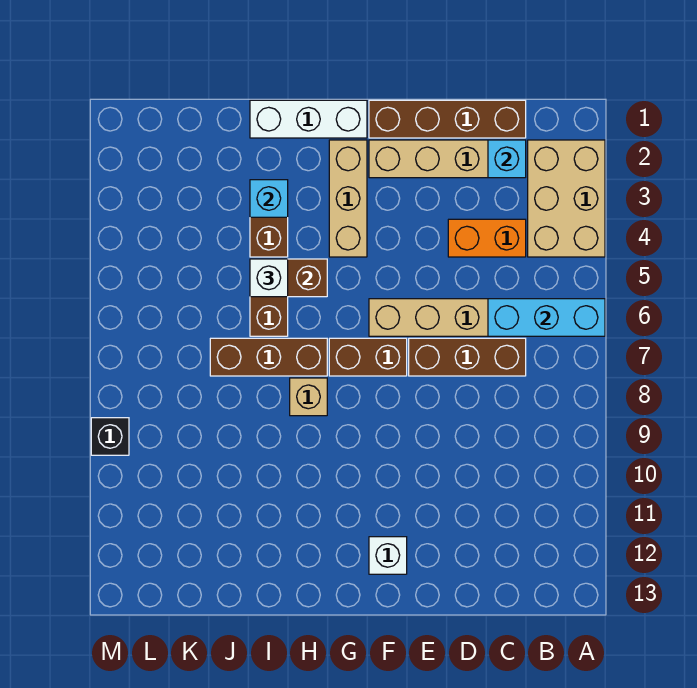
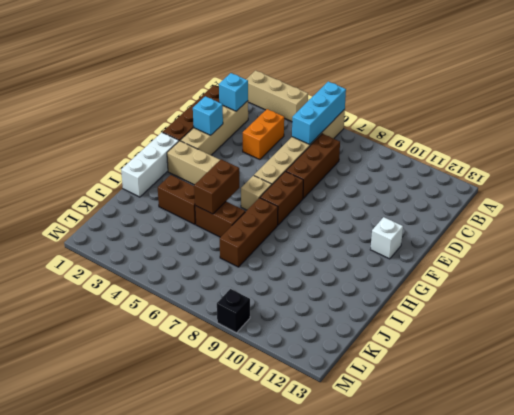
tan brick A2:B4 level 1 -> tan brick A2:A4 level 1
tan brick H8 level 1 -> tan brick G6 level 1
cyan brick I3 level 2 -> cyan brick E2 level 2
white brick I5 level 3 -> none

